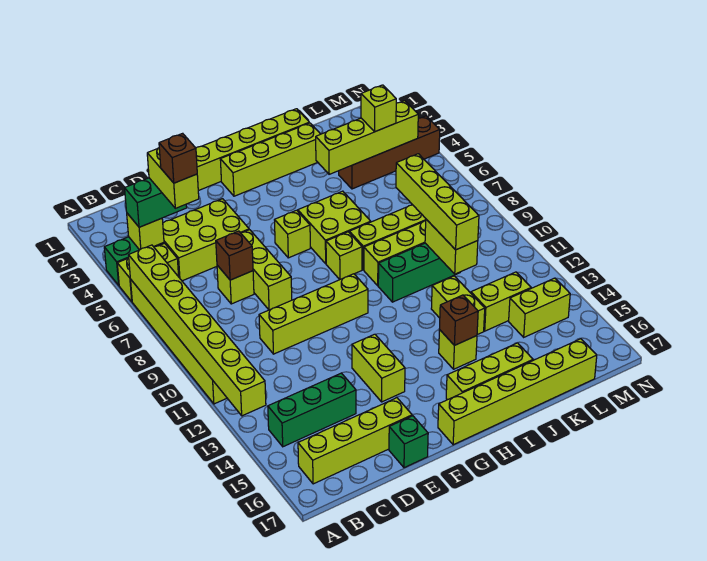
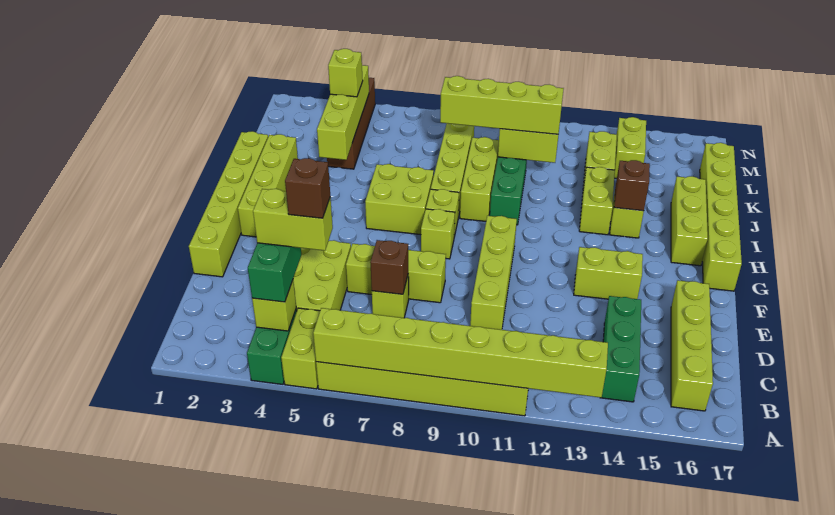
green brick E17 level 1 -> none
lime brick G6 level 1 -> lime brick G8 level 1
lime brick J12:J13 level 1 -> lime brick I13:J13 level 1

